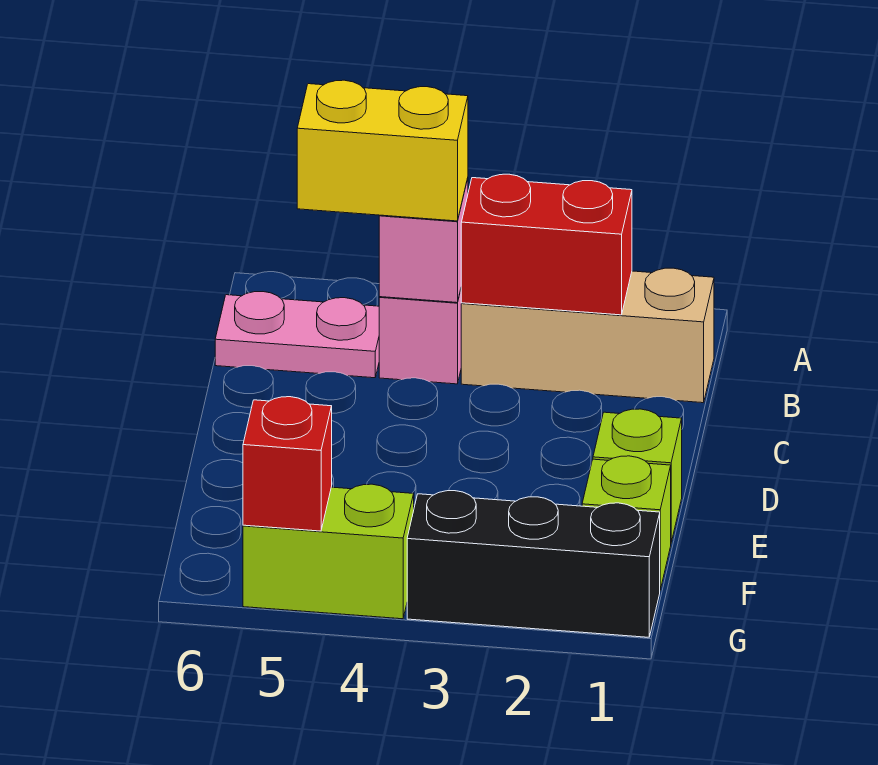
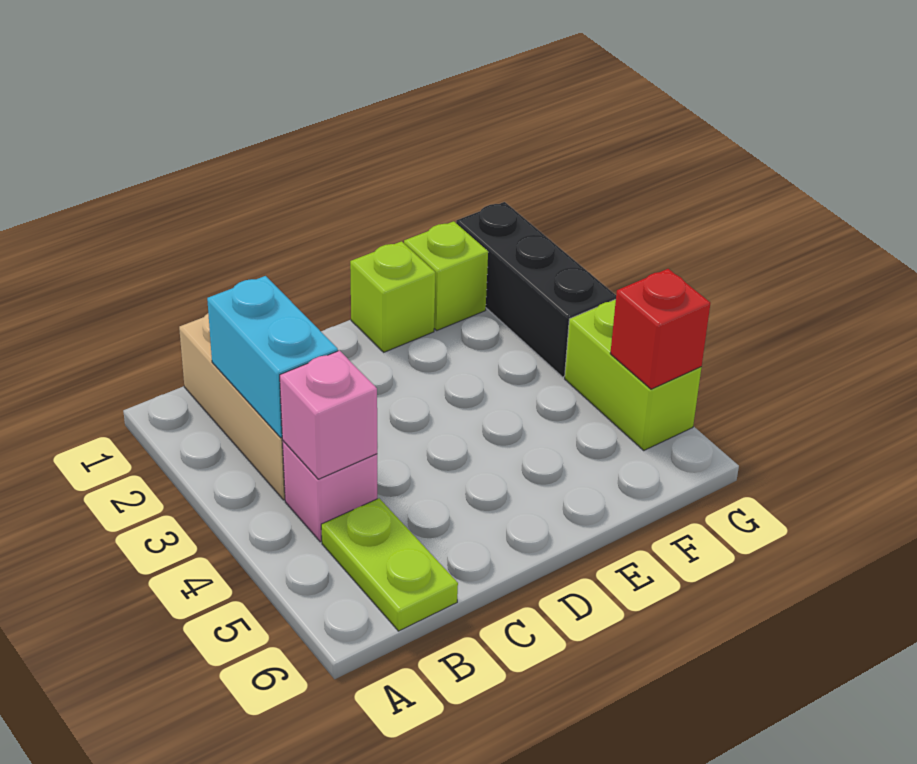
red brick B2:B3 level 2 -> cyan brick B2:B3 level 2
yellow brick B4:B5 level 3 -> none
pink plate B5:B6 level 1 -> lime plate B5:B6 level 1

